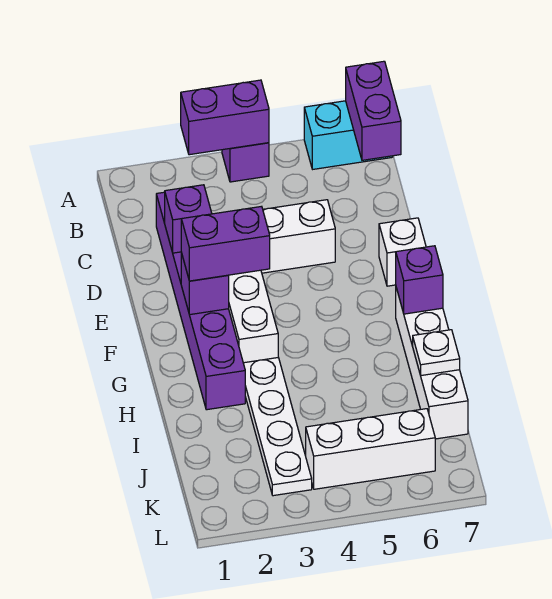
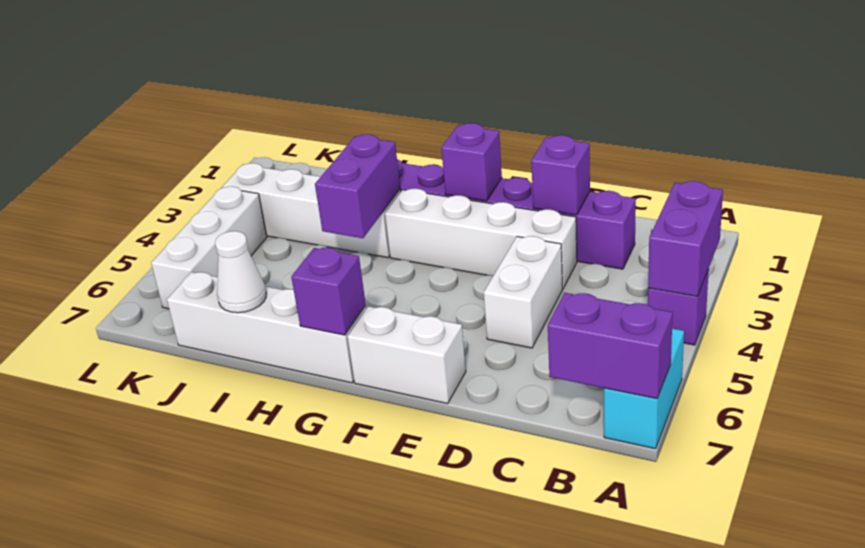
white brick E7 level 1 -> white brick E7:F7 level 1
purple brick F2:F3 level 3 -> purple brick H3:H4 level 2
white plate H3:K3 level 1 -> white brick H3:K3 level 1
white plate I7 level 2 -> white cone I7 level 2

